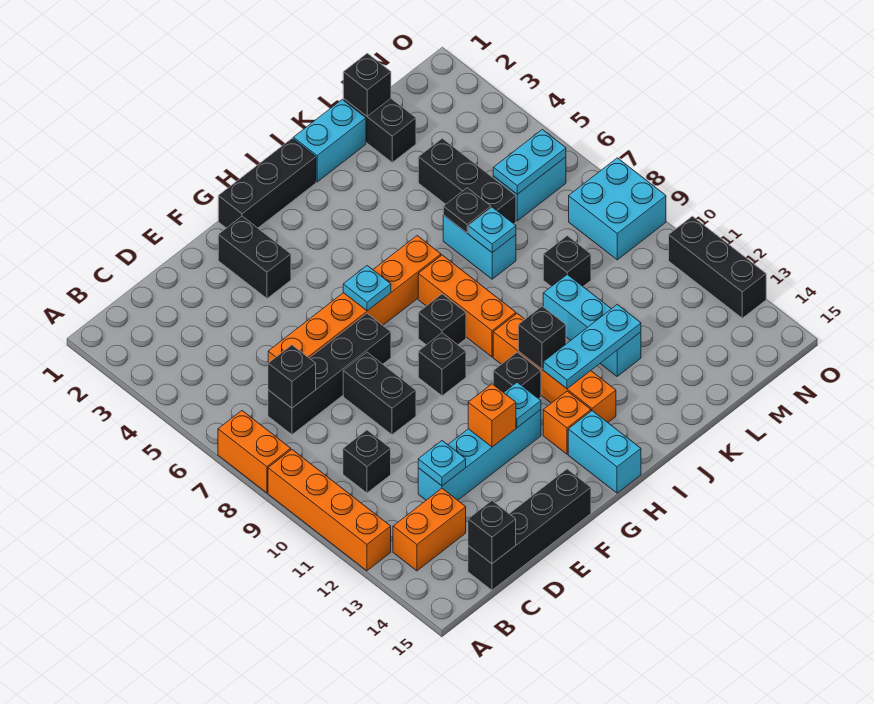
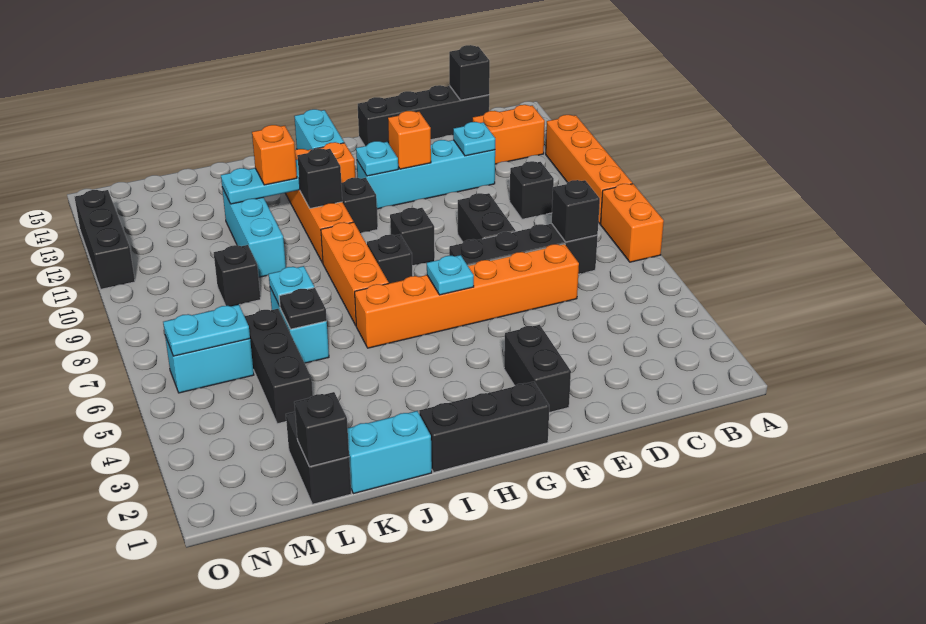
none -> orange brick J12 level 3
cyan brick N8:O9 level 1 -> none

